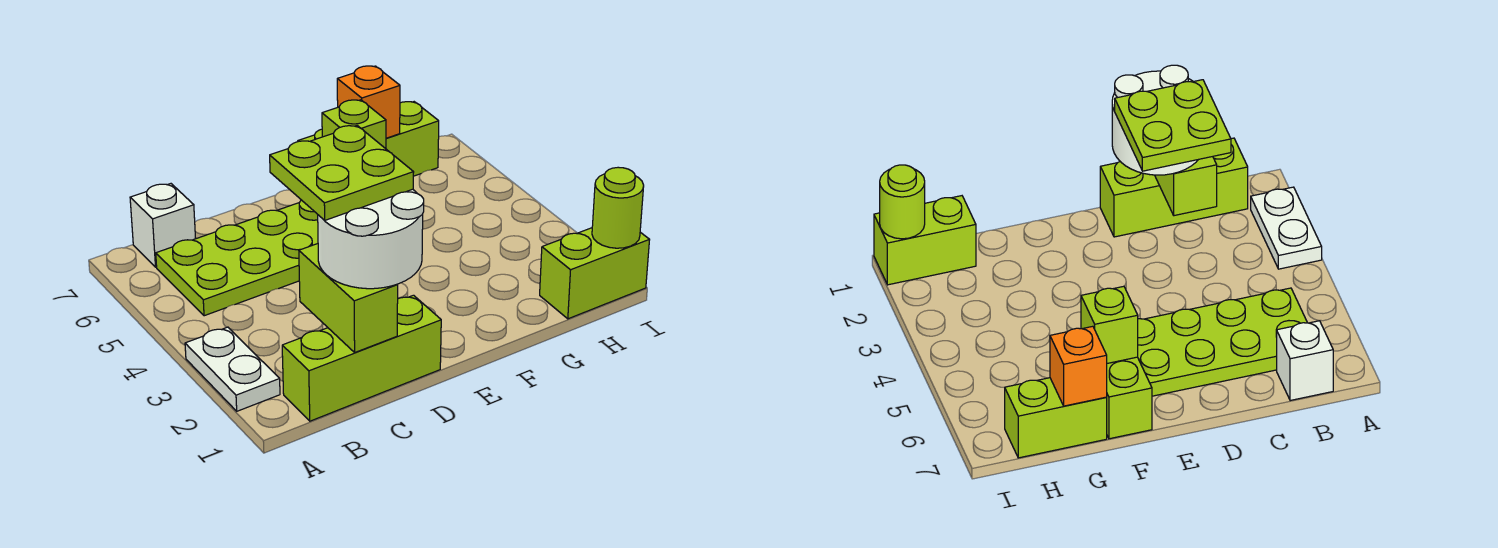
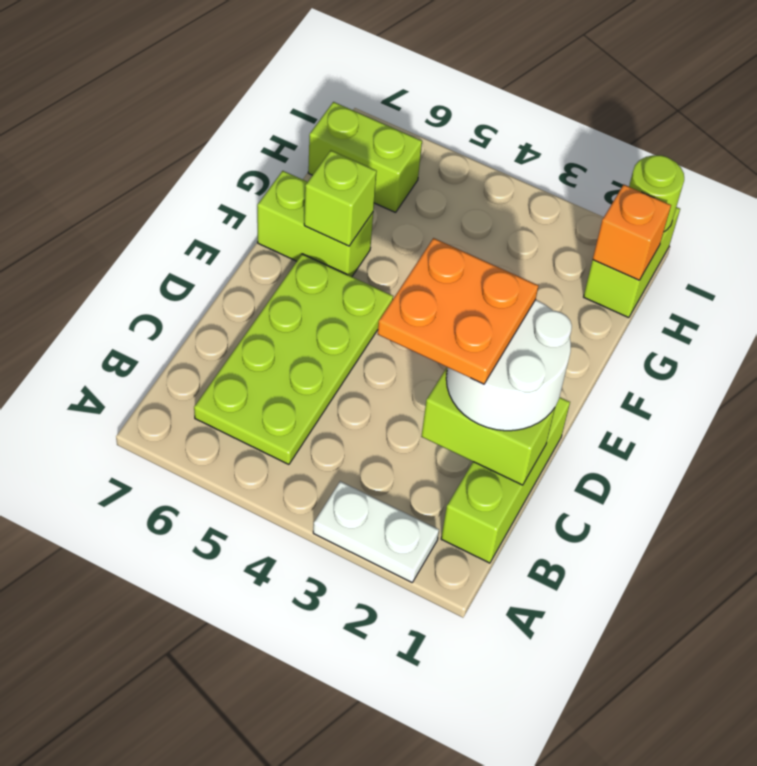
white brick B7 level 1 -> none
lime plate C2:D3 level 4 -> orange plate C2:D3 level 4
lime brick G7:H7 level 1 -> lime brick H6:H7 level 1
orange brick G7 level 2 -> orange brick H1 level 2

